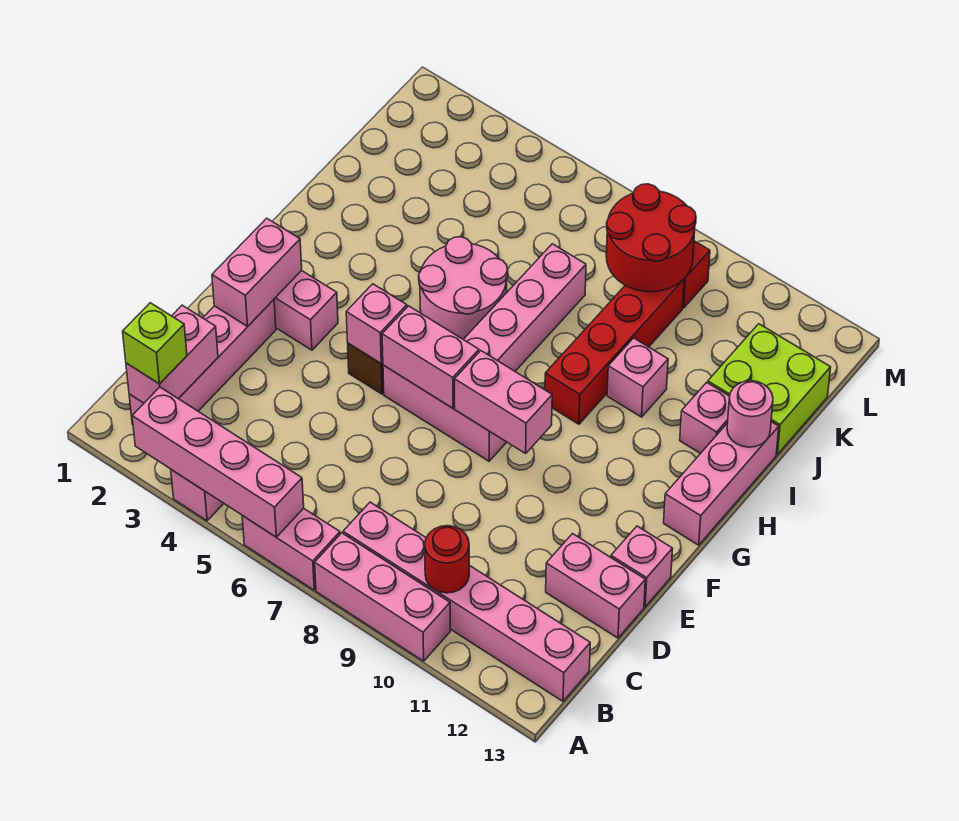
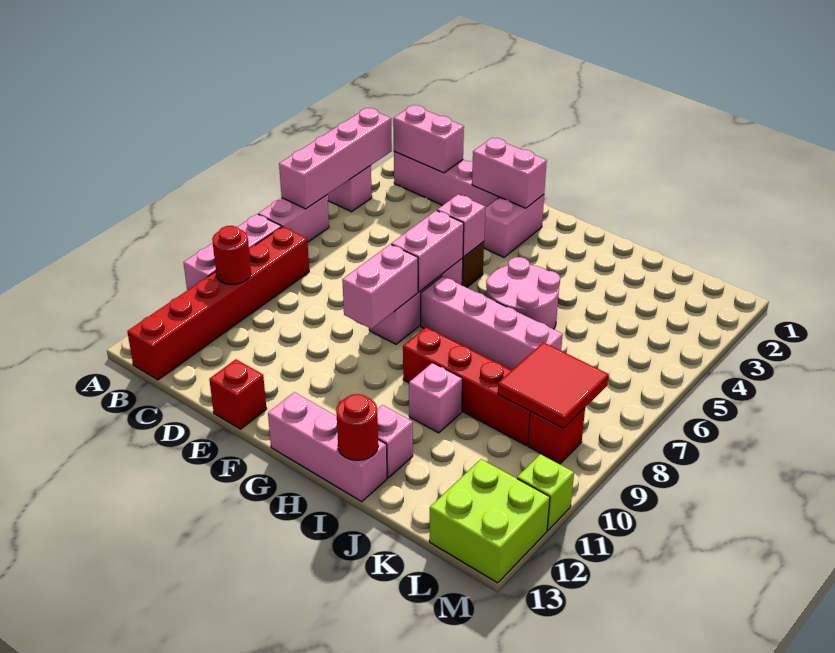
lime brick B2 level 3 -> lime brick M11 level 1
pink brick B8:B13 level 1 -> red brick B8:B13 level 1
pink brick D12:D13 level 1 -> none
pink brick E13 level 1 -> red brick E13 level 1
pink round brick I13 level 2 -> red round brick I13 level 2
lime brick J12:K13 level 1 -> lime brick L12:M13 level 1
red round brick K8:L9 level 2 -> red tile K8:L9 level 2

